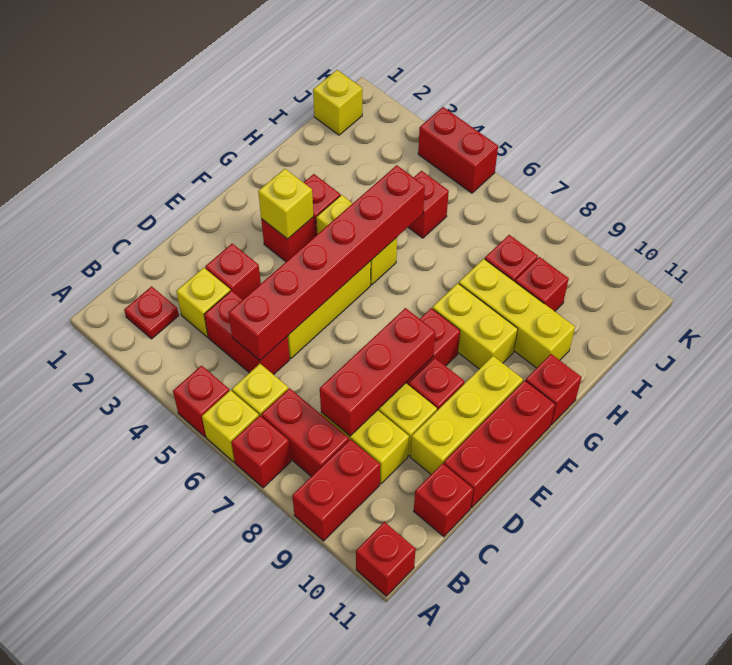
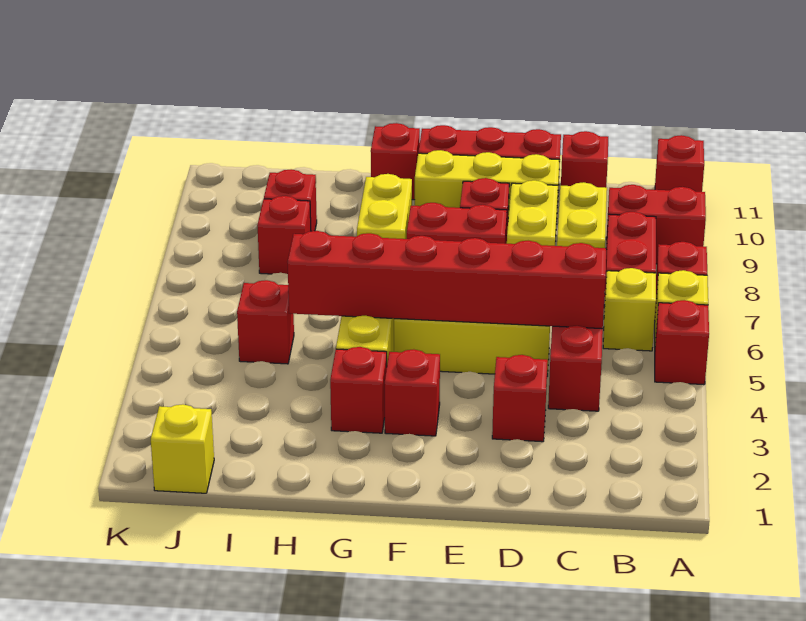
red plate B2 level 1 -> none
yellow brick C3 level 1 -> none
red brick C8:E8 level 2 -> none
yellow brick F3 level 2 -> none
yellow brick H8:H10 level 1 -> none
red brick K4:K5 level 1 -> none

